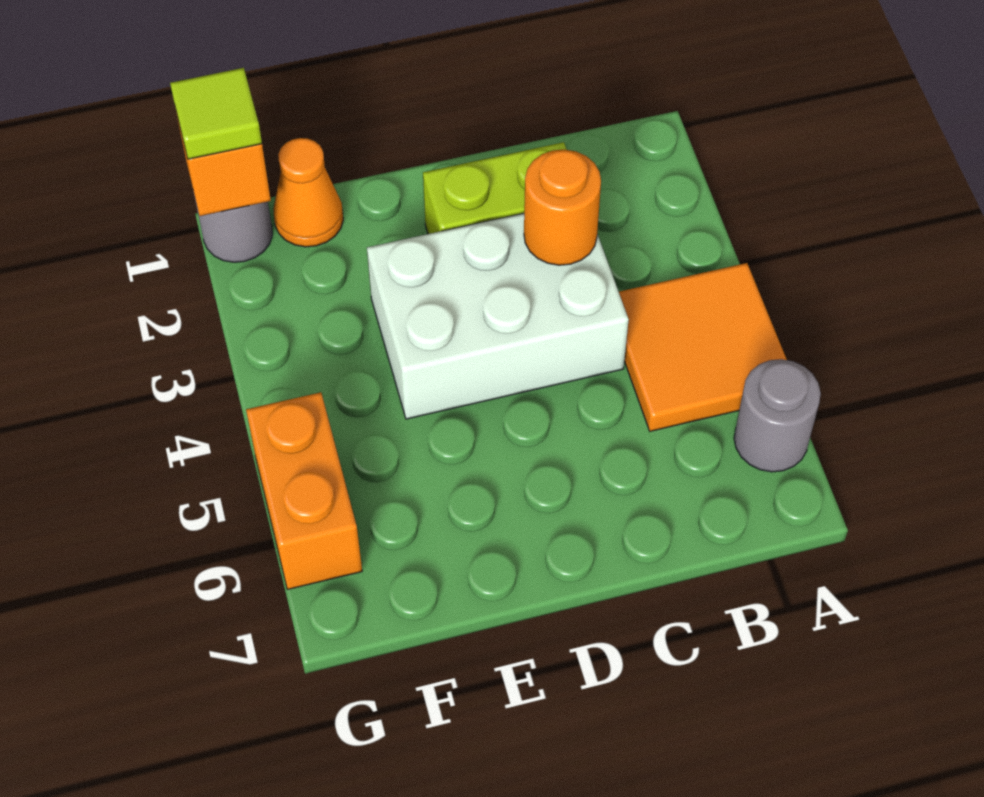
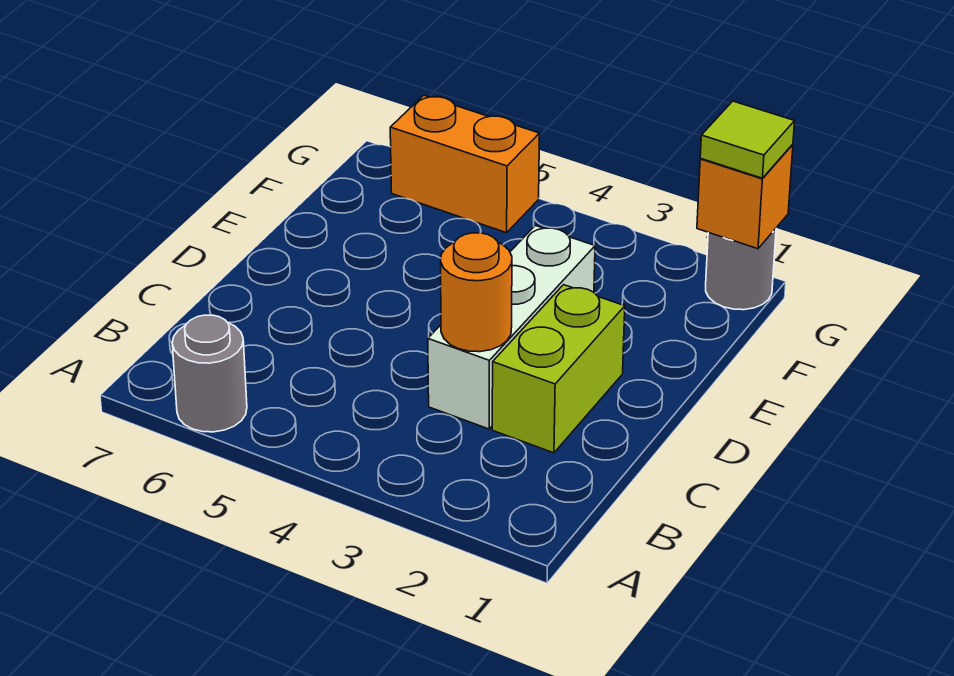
orange tile A4:B5 level 1 -> none
white brick C3:E4 level 1 -> white brick C3:E3 level 1
orange cone F1 level 1 -> none

